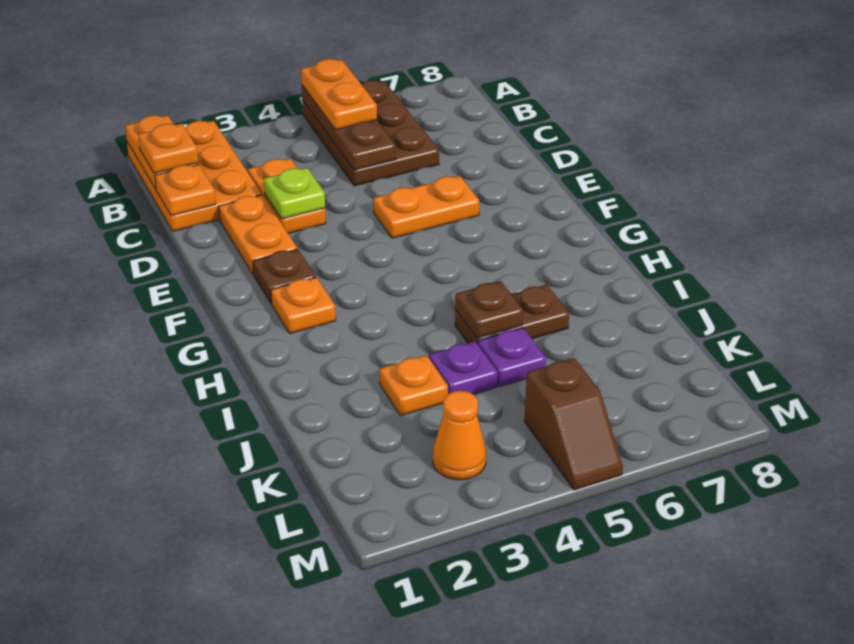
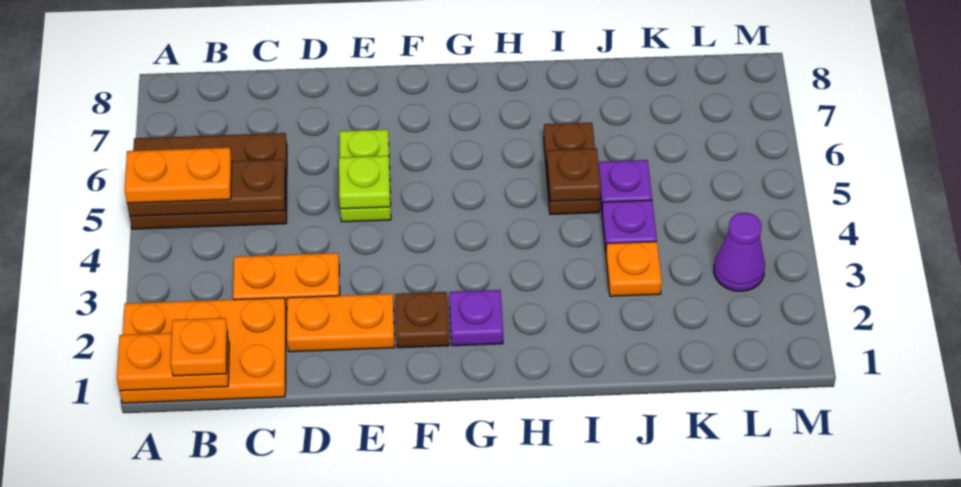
orange plate C1 level 2 -> none
lime plate D3 level 2 -> lime plate E5 level 2
orange plate E5:E6 level 1 -> lime plate E5:E6 level 1
orange plate G2 level 1 -> purple plate G2 level 1
orange cone L3 level 1 -> purple cone L3 level 1
brown slope L5:M5 level 1 top L -> none

